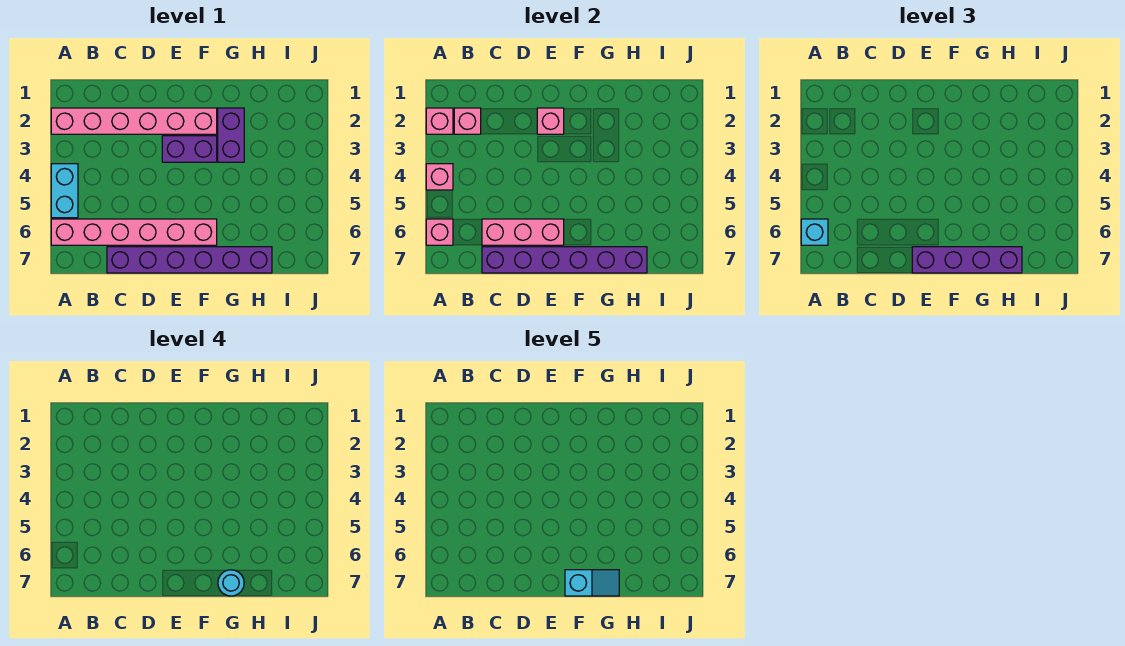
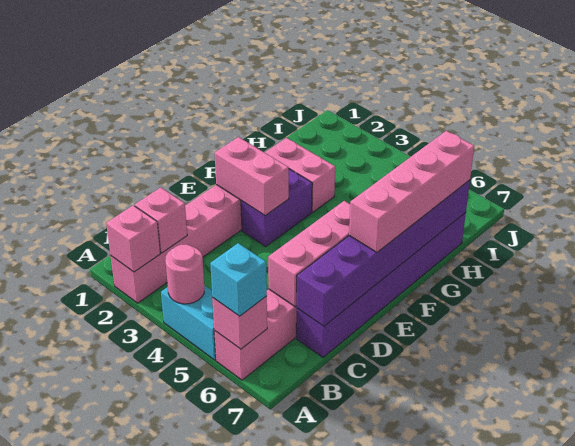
pink brick A4 level 2 -> pink round brick A4 level 2
pink brick E2 level 2 -> pink brick E2:E3 level 2
purple brick E7:H7 level 3 -> pink brick E7:H7 level 3
cyan slope F7:G7 level 5 top F -> none
purple brick G2:G3 level 1 -> pink brick G2:G3 level 1
cyan round brick G7 level 4 -> none

